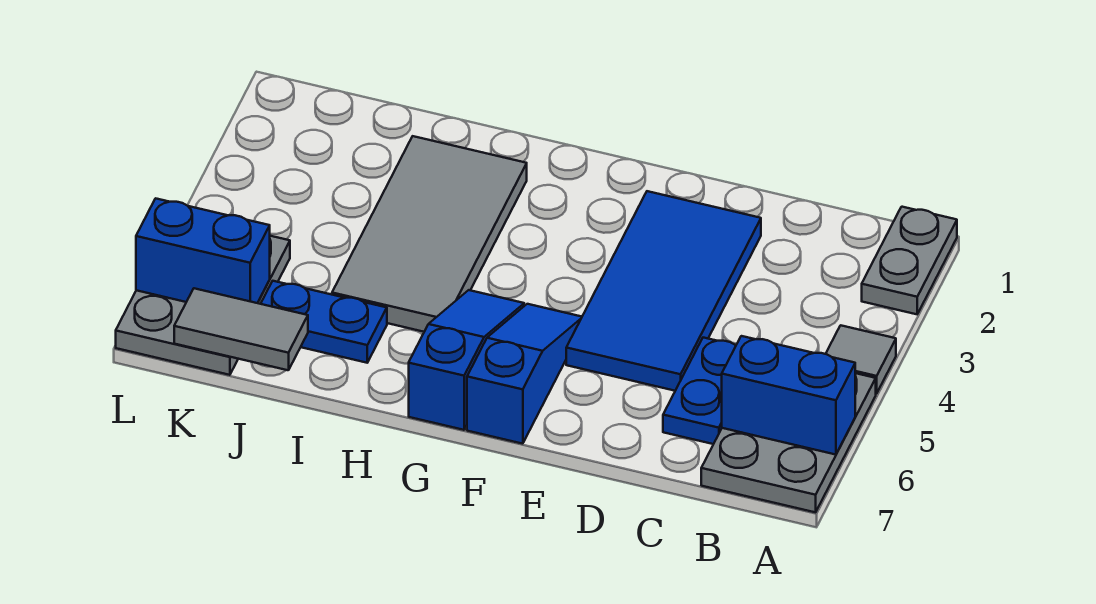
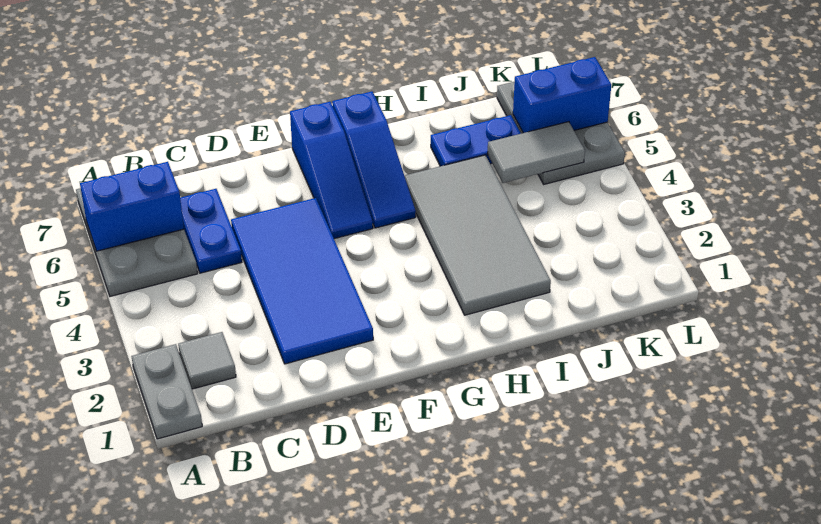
grey tile A4 level 1 -> grey tile B2 level 1
grey tile J7:K7 level 2 -> grey tile J5:K5 level 2

